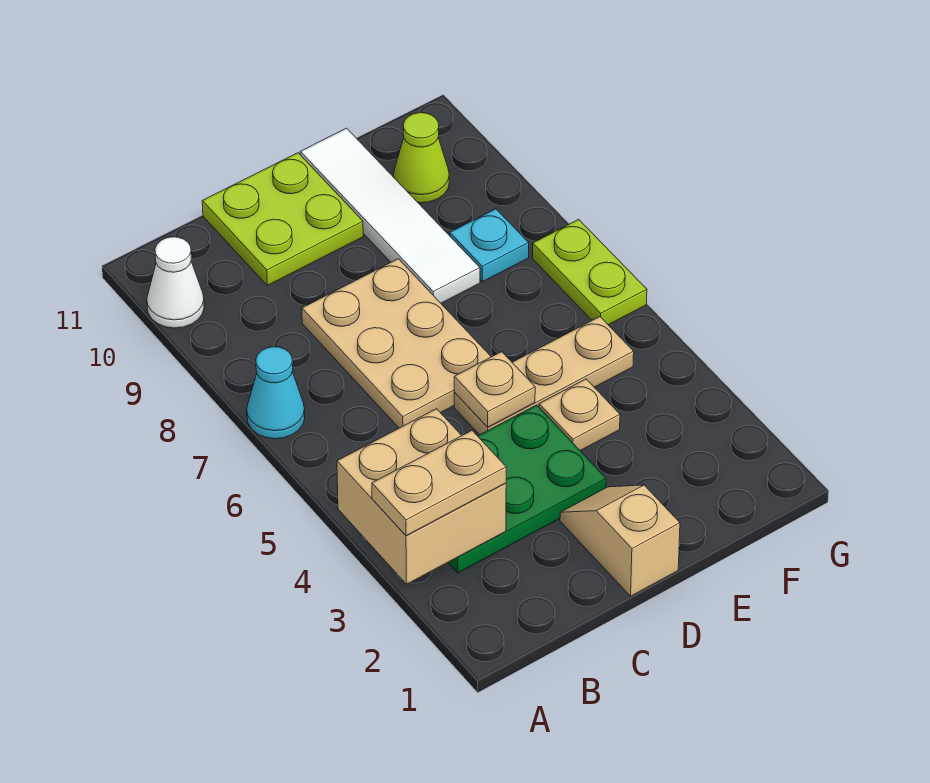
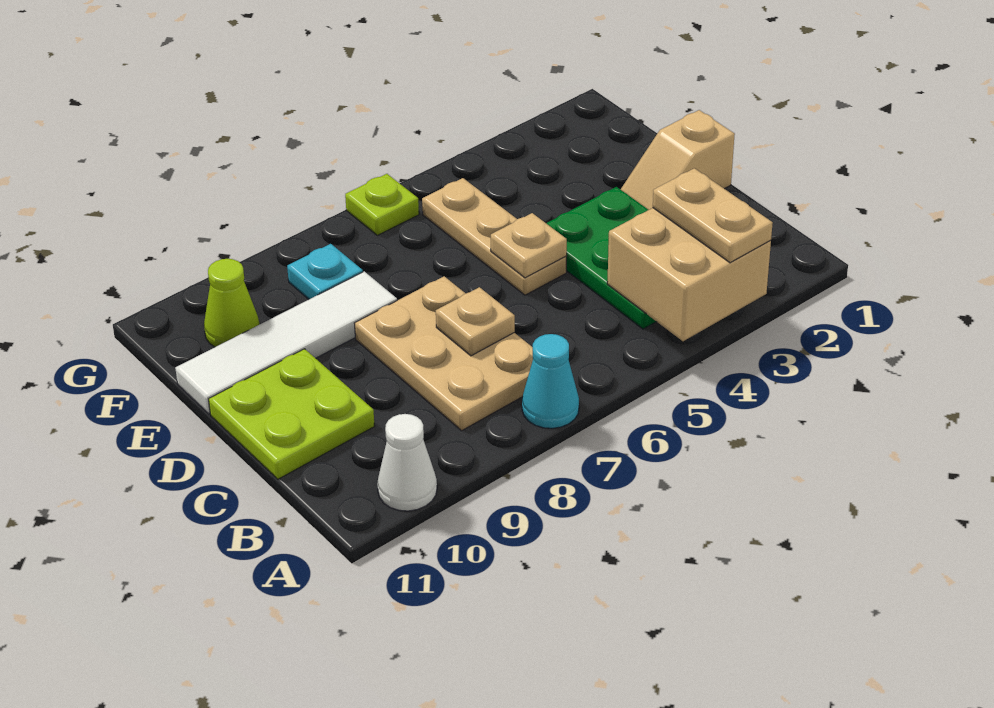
tan plate C6:D8 level 1 -> tan plate B7:D8 level 1
tan plate E4 level 1 -> tan plate C7 level 2
lime plate G6:G7 level 1 -> lime plate G6 level 1

